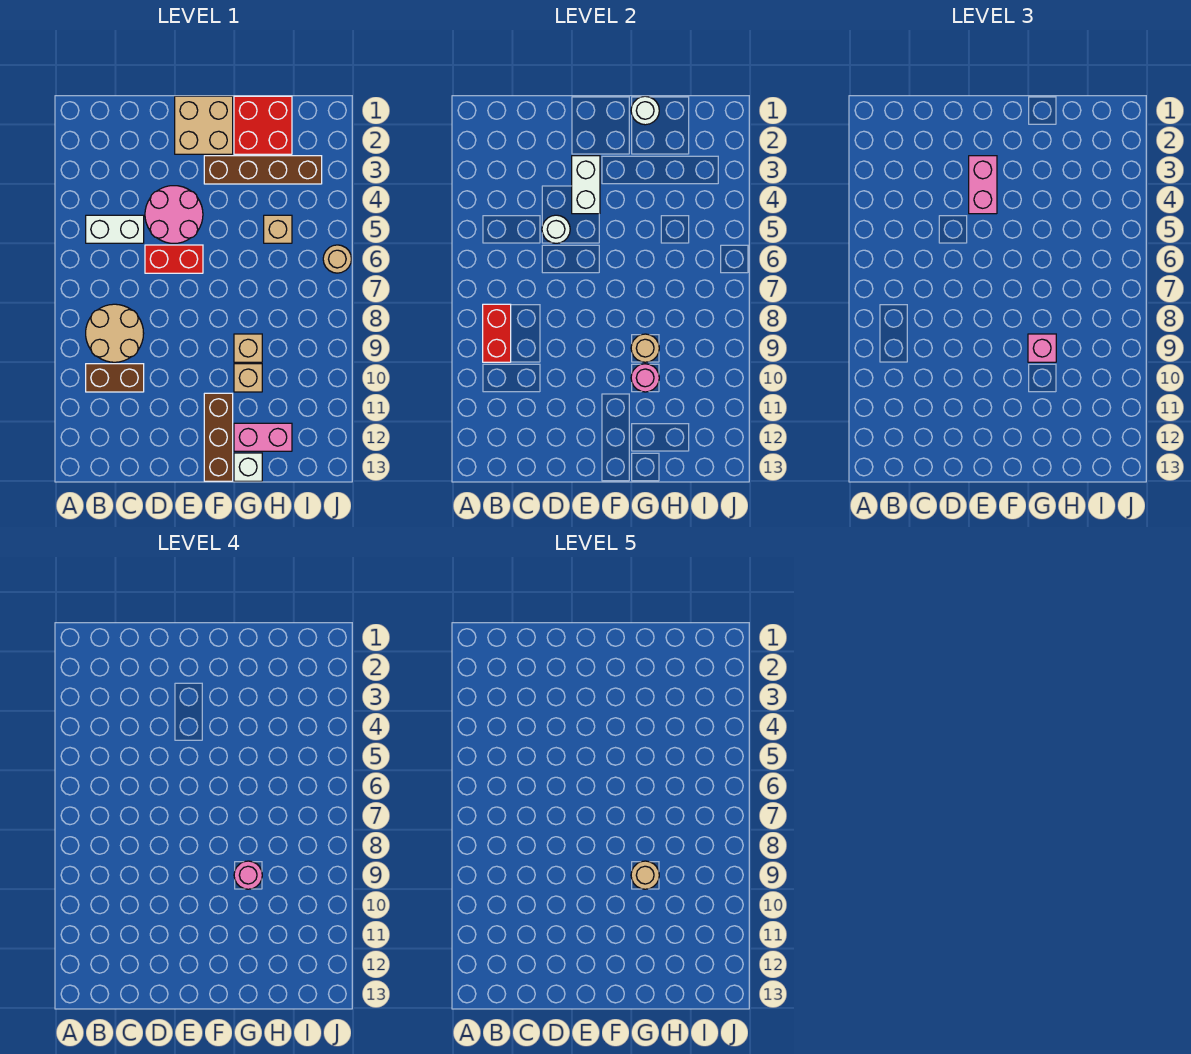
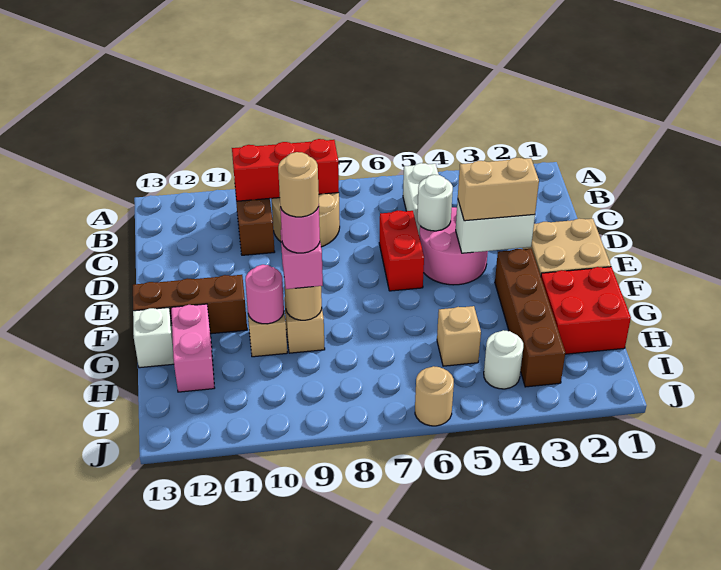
red brick B8:B9 level 2 -> red brick B8:B10 level 2
pink brick E3:E4 level 3 -> tan brick E3:E4 level 3
white round brick G1 level 2 -> white round brick I4 level 1

